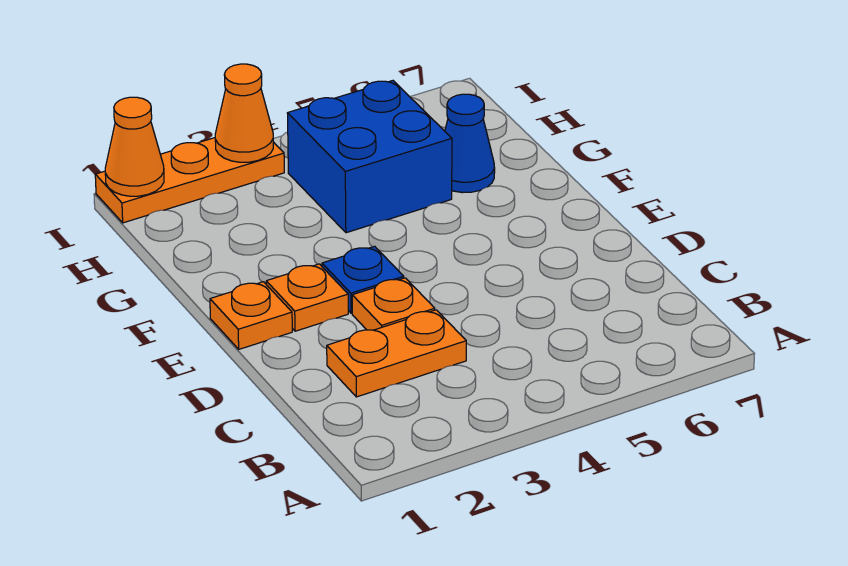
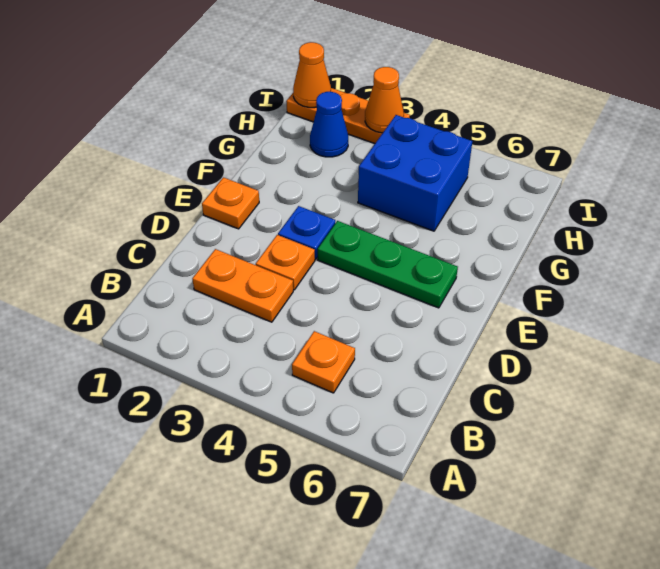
orange plate E2 level 1 -> orange plate B5 level 1
none -> green plate E4:E6 level 1
blue cone G6 level 1 -> blue cone H2 level 1

